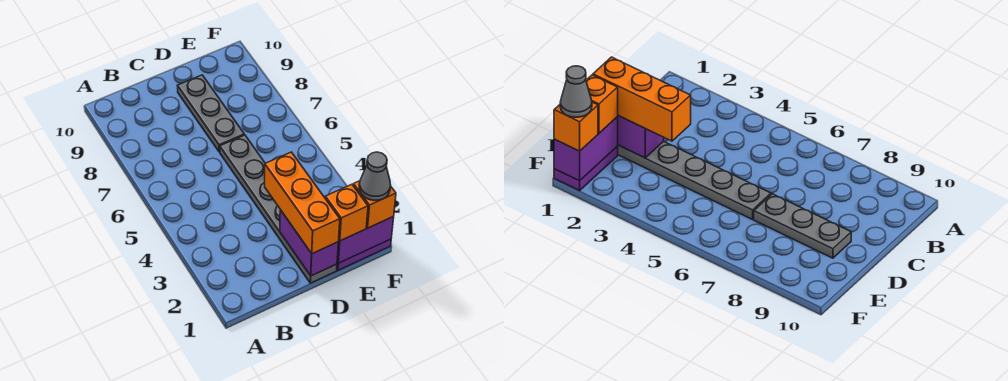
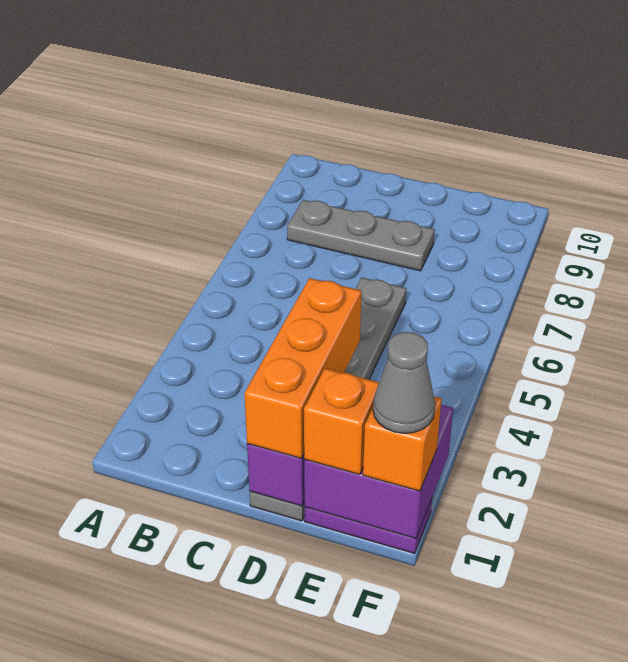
grey plate D7:D9 level 1 -> grey plate B8:D8 level 1
purple brick E1:F1 level 2 -> purple brick E1:F2 level 2

